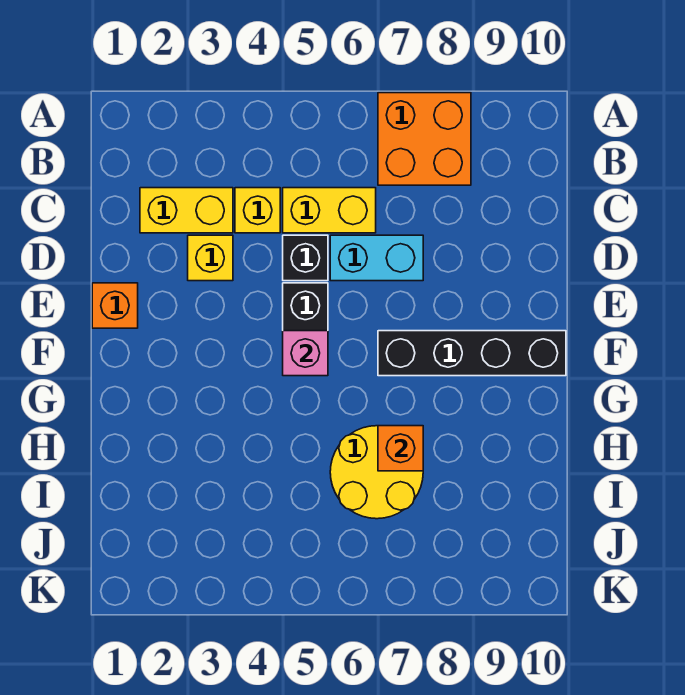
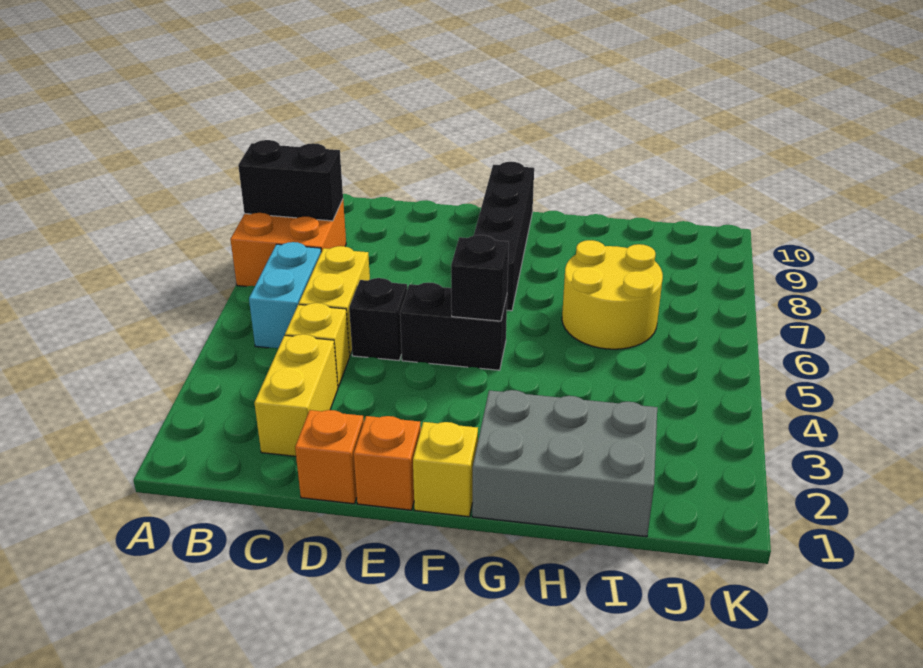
none -> black brick A8:B8 level 2
yellow brick D3 level 1 -> yellow brick F1 level 1
cyan brick D6:D7 level 1 -> cyan brick B5:B6 level 1
pink brick F5 level 2 -> black brick F5 level 2
none -> grey brick G1:I2 level 1
orange brick H7 level 2 -> orange brick D1 level 1

